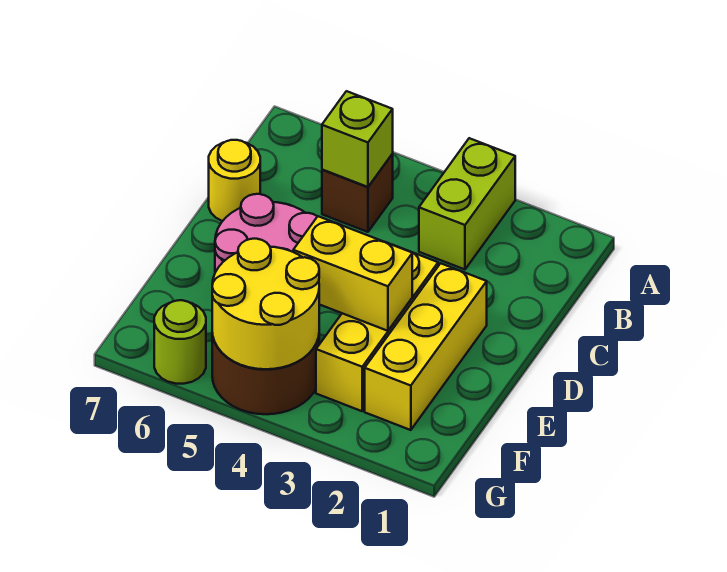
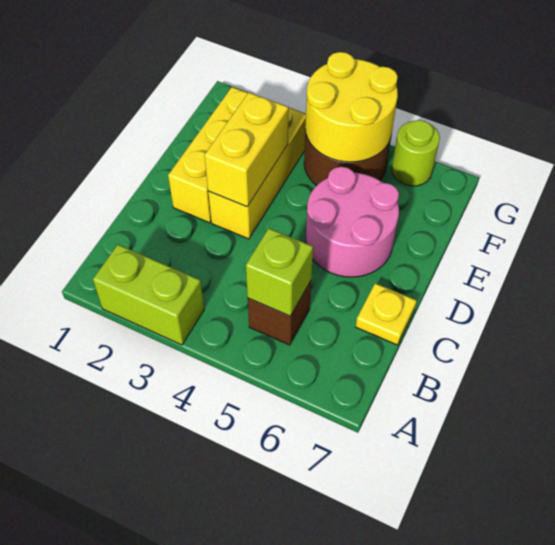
lime brick A3:B3 level 1 -> lime brick A2:A3 level 1
yellow round brick C7 level 1 -> yellow plate C7 level 1
yellow brick E3:E4 level 2 -> yellow brick D3:E3 level 2

